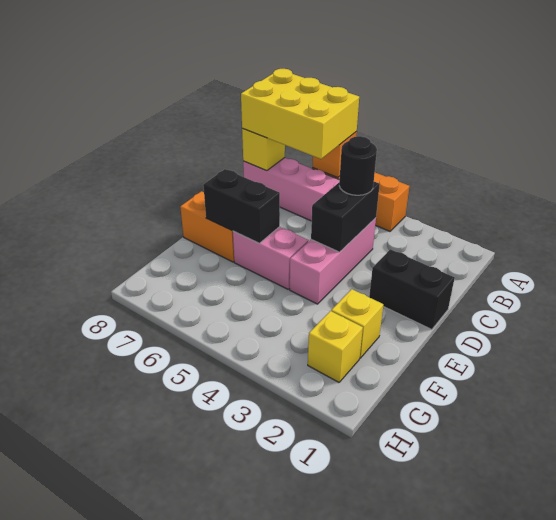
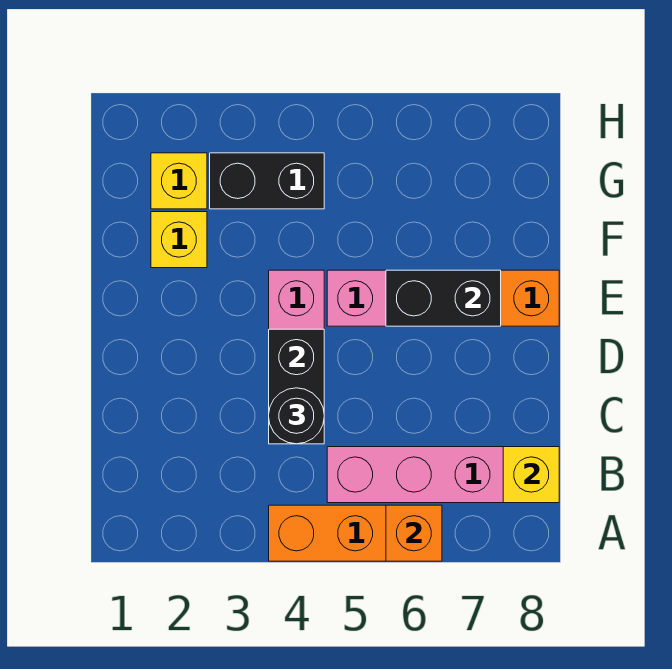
yellow brick A6:B8 level 3 -> none
black brick D1:D2 level 1 -> black brick G3:G4 level 1

